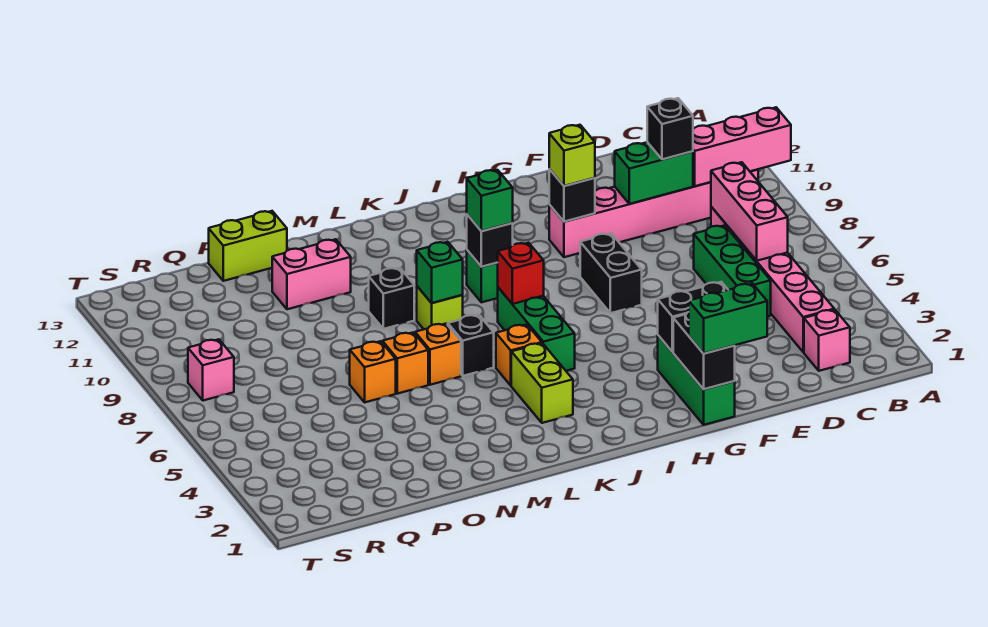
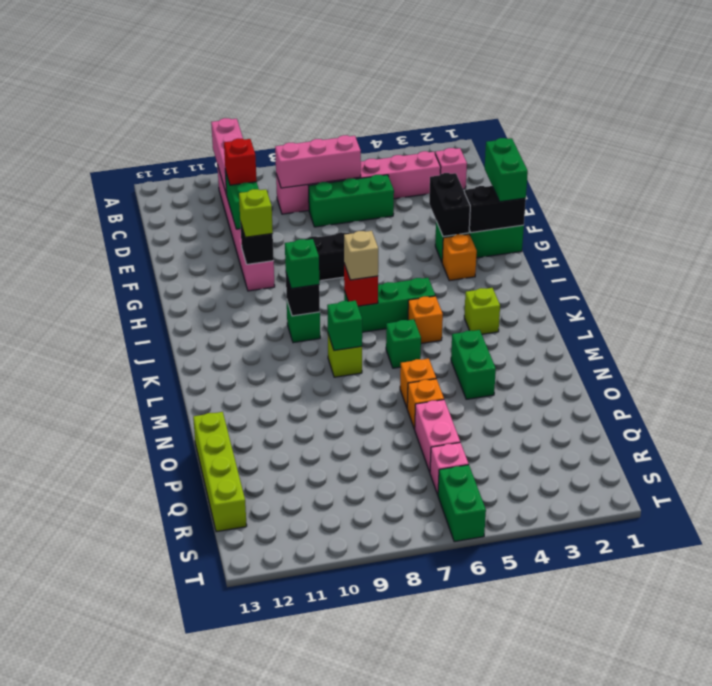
black brick D10 level 3 -> red brick D10 level 3
none -> tan brick J7 level 3
lime brick K3:K4 level 1 -> lime brick K3 level 1
black brick L6 level 1 -> green brick L6 level 1
none -> green brick M4:N4 level 1
orange brick M6 level 1 -> orange brick H3 level 1
black brick M9 level 1 -> none
pink brick N11:O11 level 1 -> pink brick P6:Q6 level 1
lime brick O13:P13 level 1 -> lime brick O13:R13 level 1
none -> green brick S6:T6 level 1
pink brick S8 level 1 -> pink brick R6 level 1

